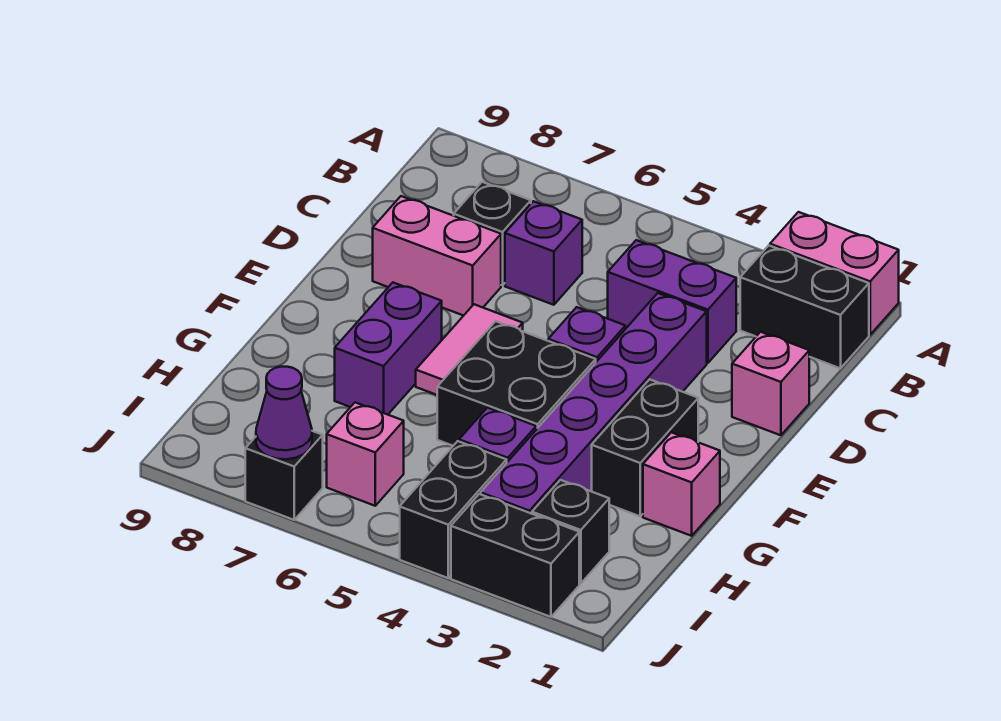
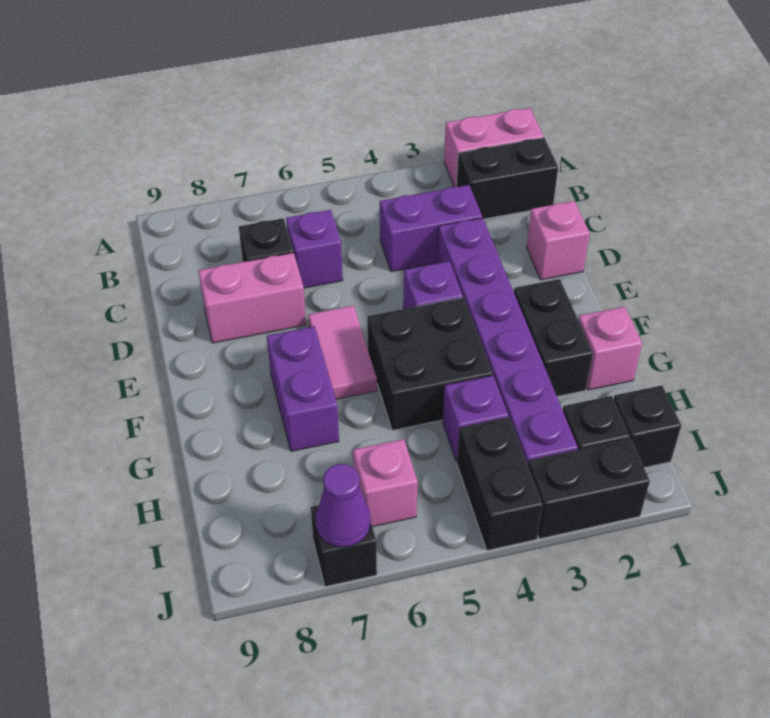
none -> black brick I1 level 1

